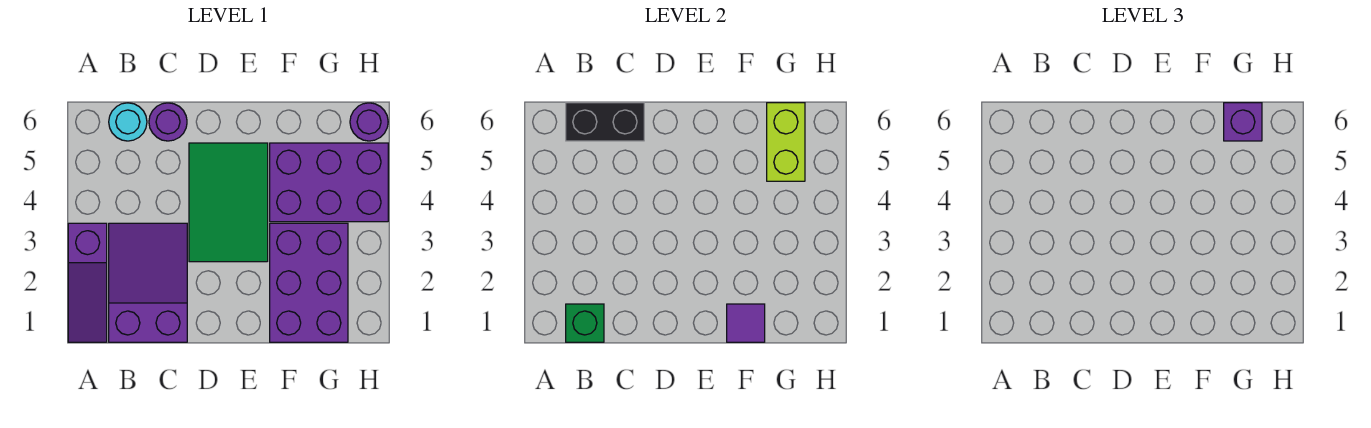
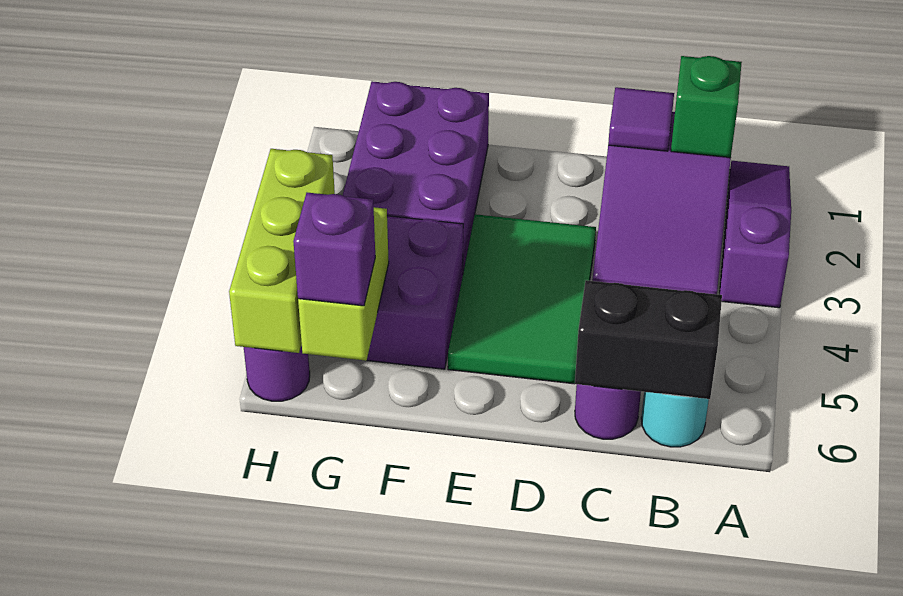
purple tile F1 level 2 -> purple tile C1 level 2
none -> lime brick H4:H6 level 2

